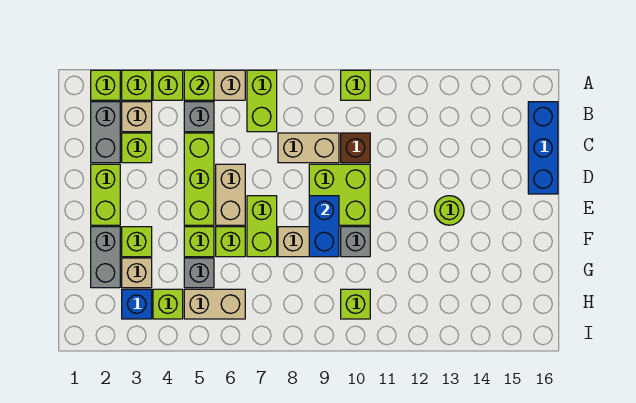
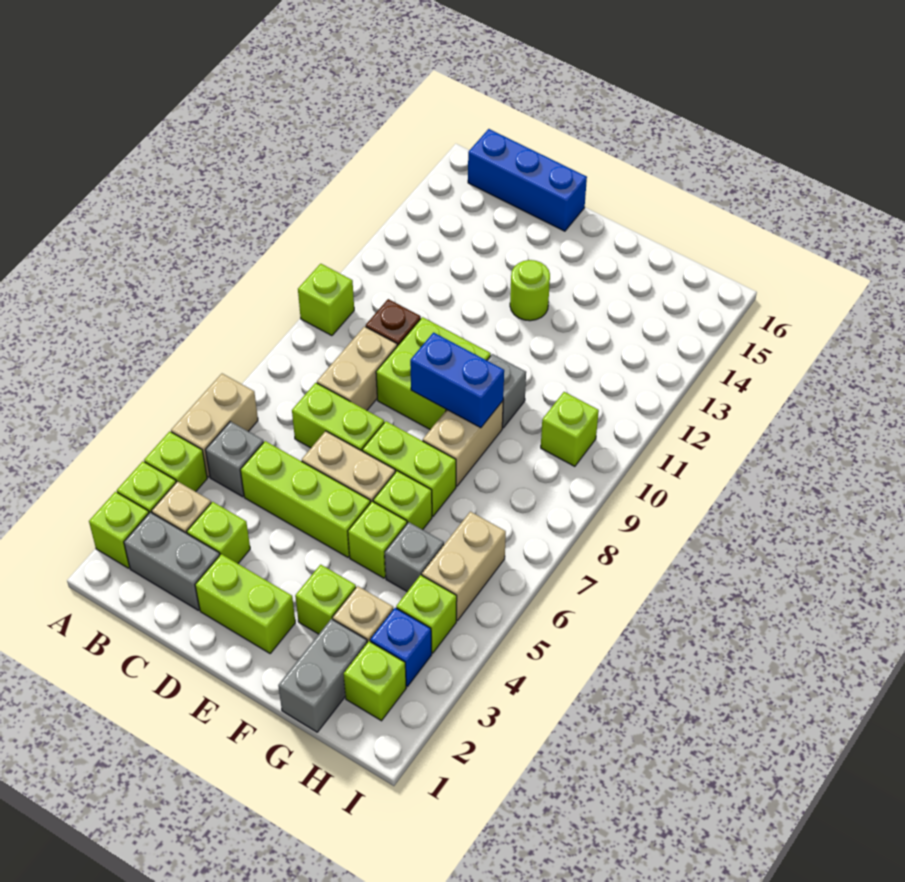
lime brick A5 level 2 -> lime brick H2 level 1
lime brick A7:B7 level 1 -> lime brick C7:D7 level 1
grey brick F2:G2 level 1 -> grey brick G1:G2 level 1

